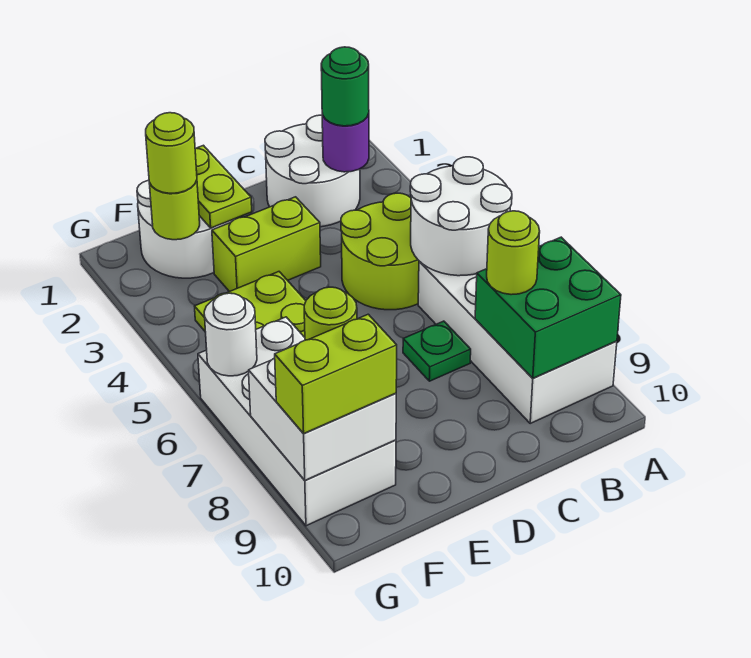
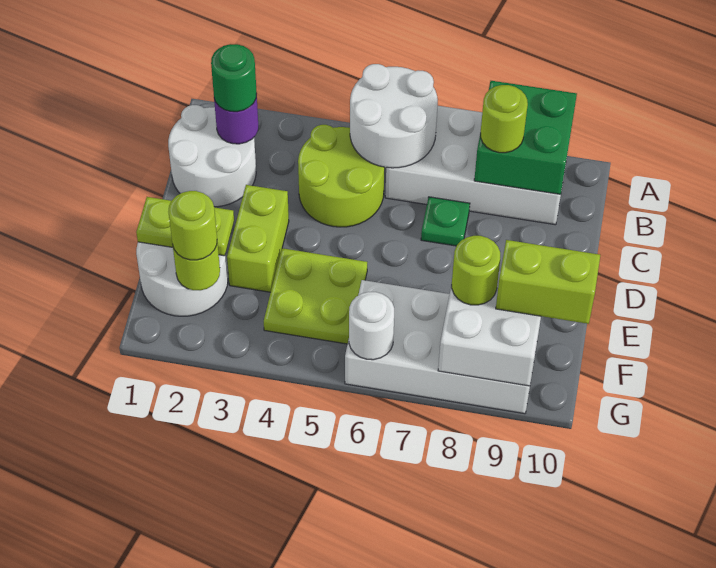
lime brick F9:G9 level 3 -> lime brick F9:F10 level 3

